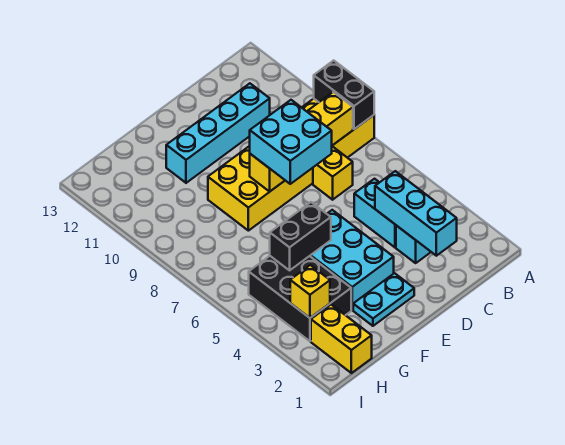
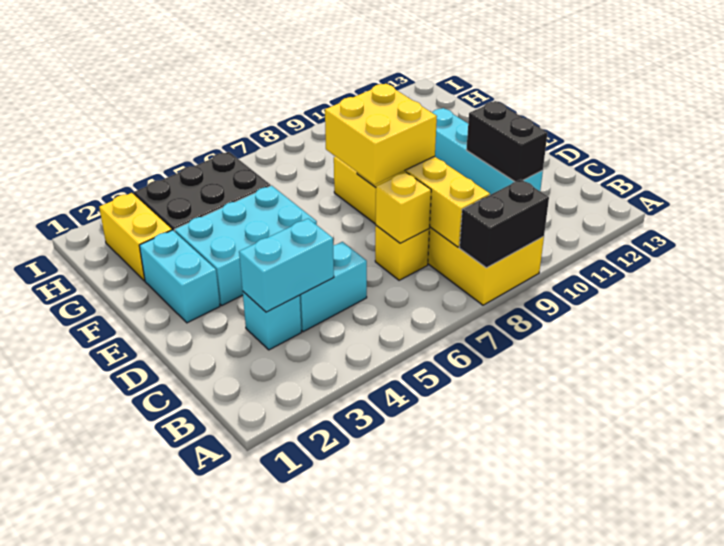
cyan brick C2:C4 level 2 -> cyan brick C3:C4 level 2
cyan brick D7:E8 level 3 -> yellow brick D7:E8 level 3
cyan plate E2:F2 level 1 -> cyan brick E2:F2 level 1
black brick F5:G5 level 2 -> black brick C11:D11 level 2
yellow brick H1:H2 level 1 -> yellow brick G2:H2 level 1
yellow brick H3 level 2 -> yellow brick C7 level 2

